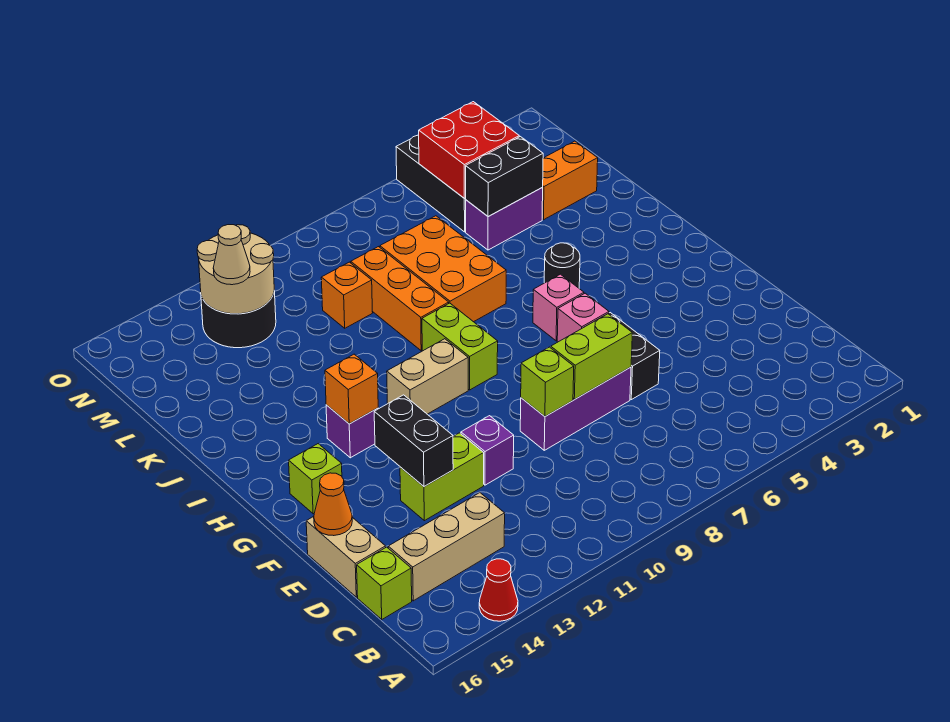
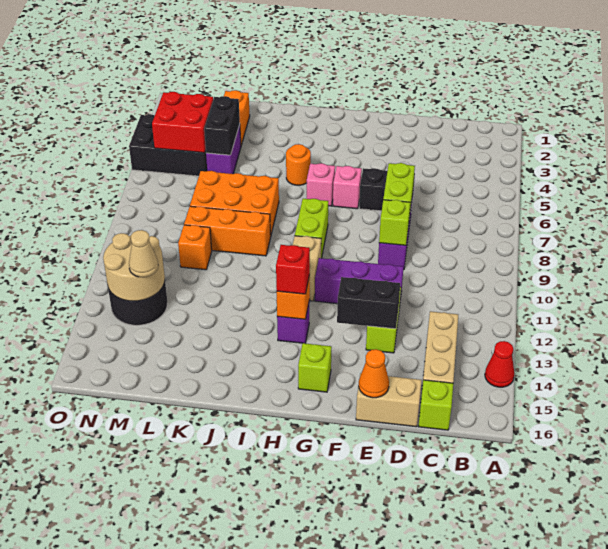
purple brick E11 level 1 -> purple brick E11:G11 level 1
lime brick H9:I9 level 1 -> lime brick H8:H9 level 1
none -> red brick H13 level 3
black round brick I5 level 1 -> orange round brick I5 level 1

